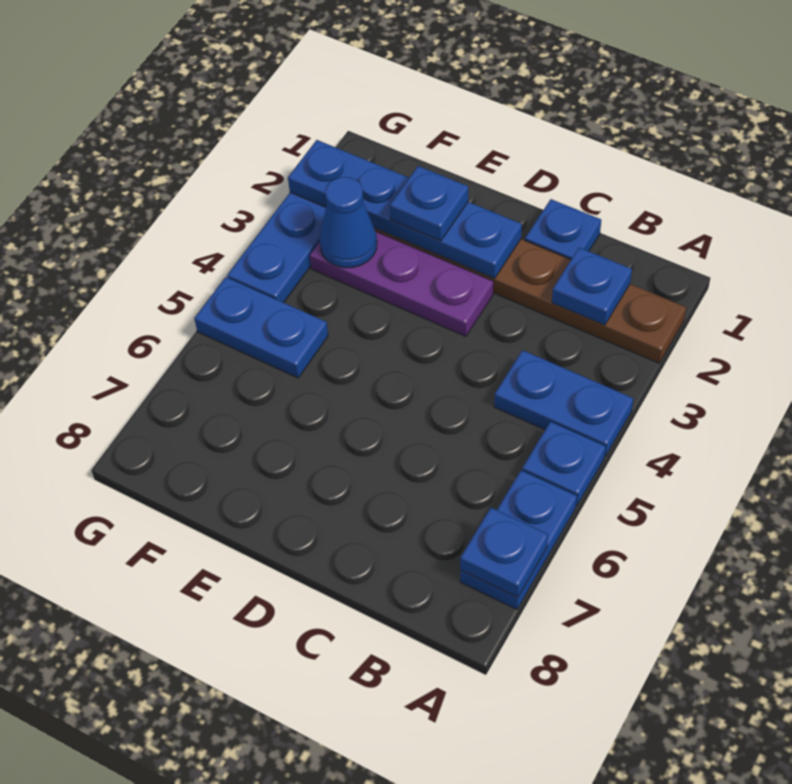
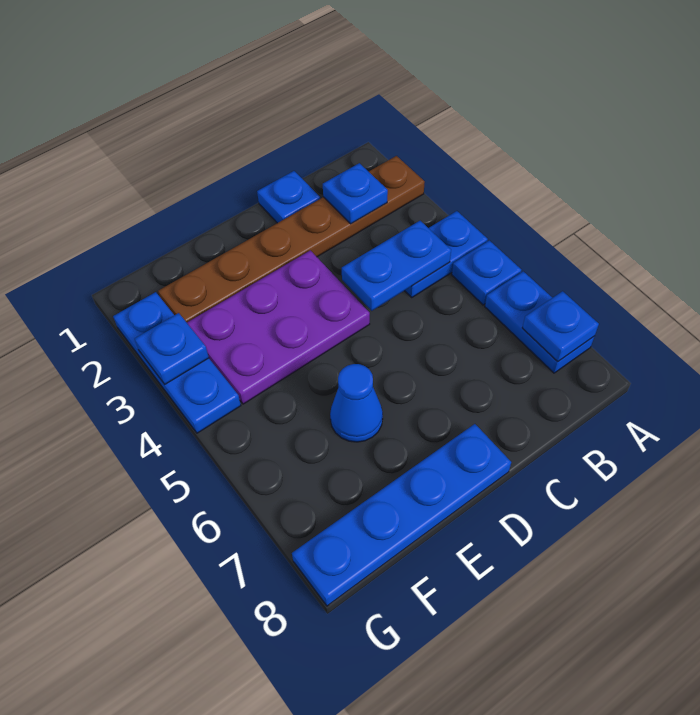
blue plate D2:G2 level 2 -> blue plate D8:G8 level 1
purple plate D3:F3 level 1 -> purple plate D3:F4 level 1
blue plate E2 level 3 -> blue plate G3 level 2
blue cone F3 level 2 -> blue cone E6 level 1
blue plate F5:G5 level 1 -> blue plate B4:C4 level 2

